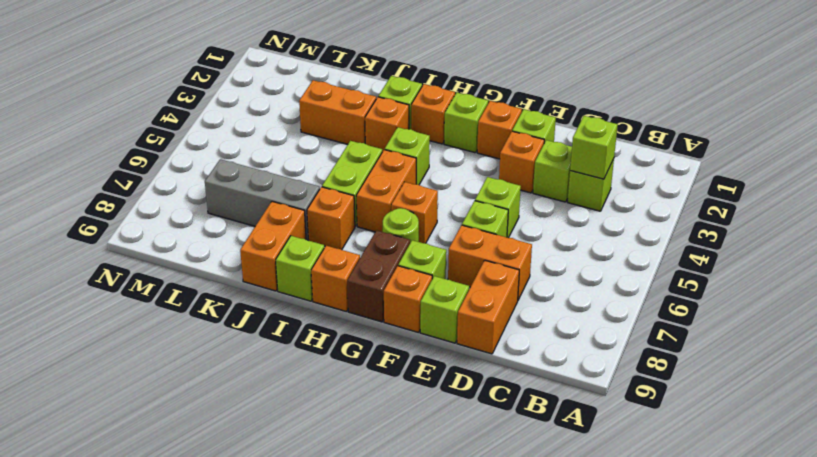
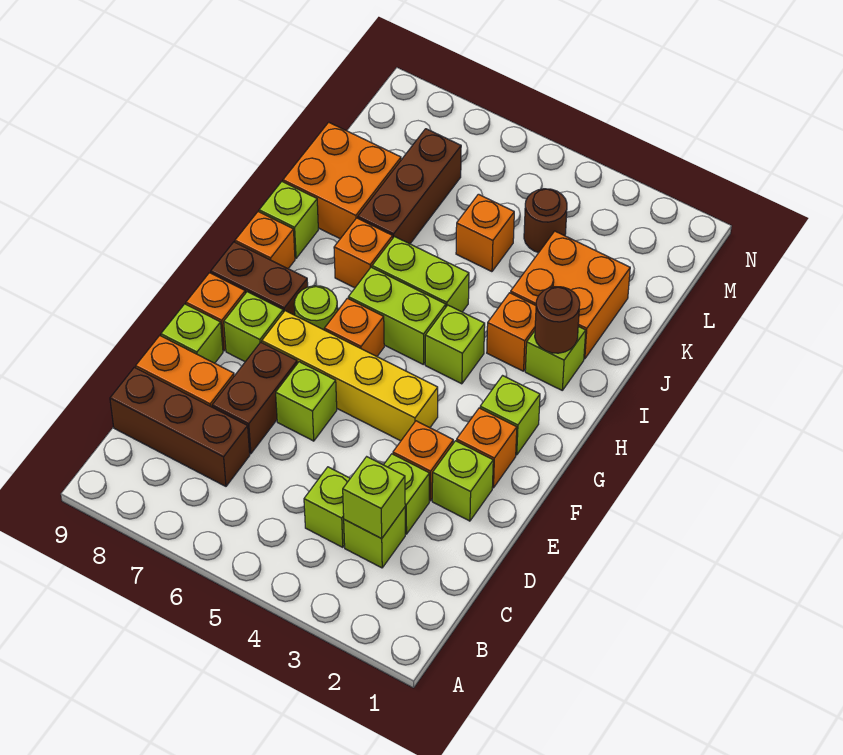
none -> brown brick C7:C9 level 1
orange brick D7:E7 level 1 -> brown brick D7:E7 level 1
lime brick E5 level 1 -> lime brick C4 level 1
none -> yellow brick F4:F7 level 1
orange brick H2 level 1 -> orange brick K5 level 1
orange brick H5:H6 level 1 -> lime brick H5:H6 level 1
none -> brown round brick I2 level 2
orange brick J3:K3 level 1 -> orange brick J2:K3 level 1
grey brick J7:L7 level 1 -> brown brick J7:L7 level 1
orange brick J8:J9 level 1 -> orange brick J8:K9 level 1
none -> brown round brick L4 level 1

